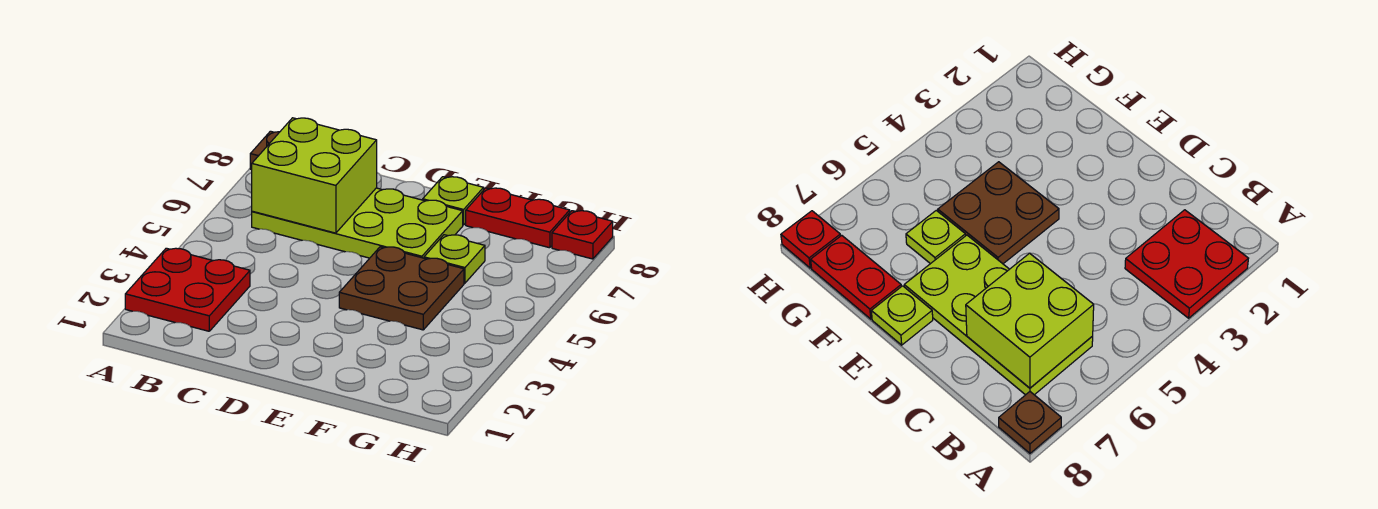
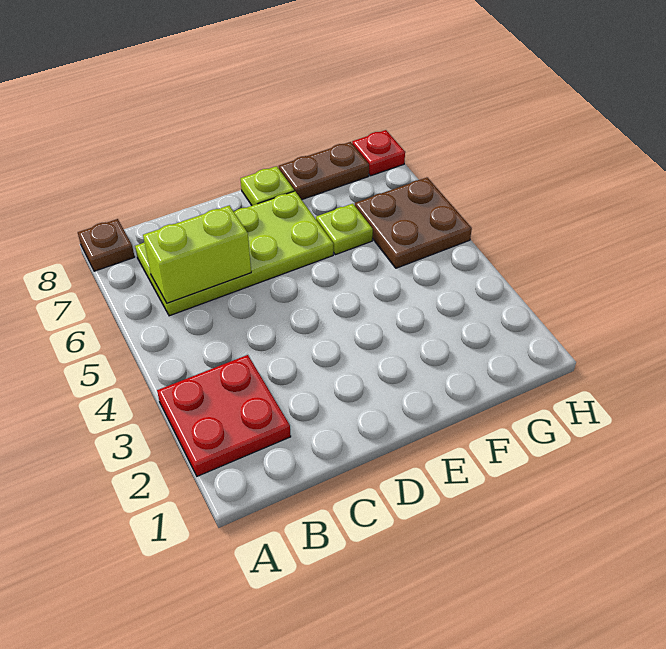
lime brick B6:C7 level 2 -> lime brick B6:C6 level 2
brown plate E4:F5 level 1 -> brown plate G5:H6 level 1
red plate F8:G8 level 1 -> brown plate F8:G8 level 1

